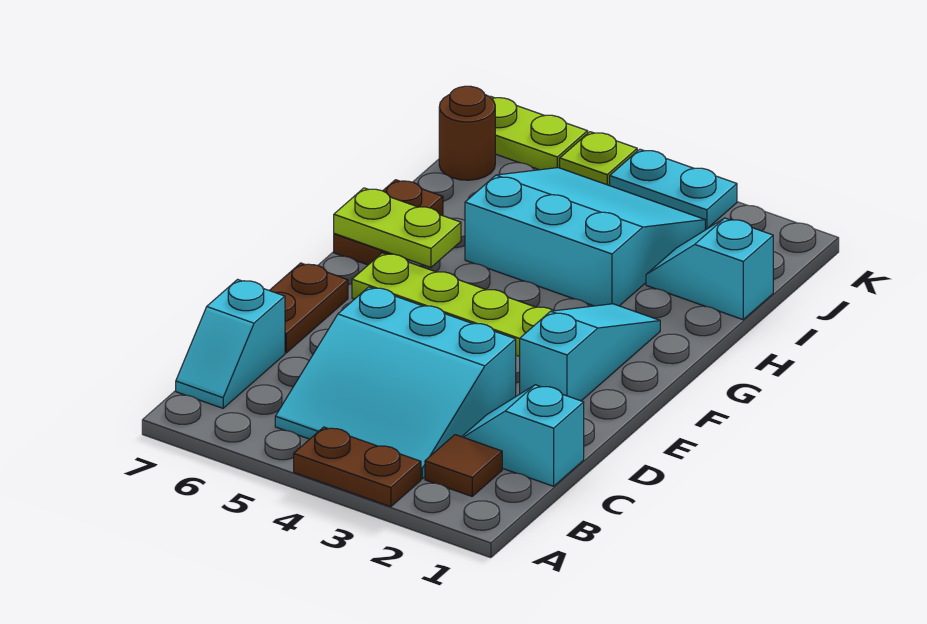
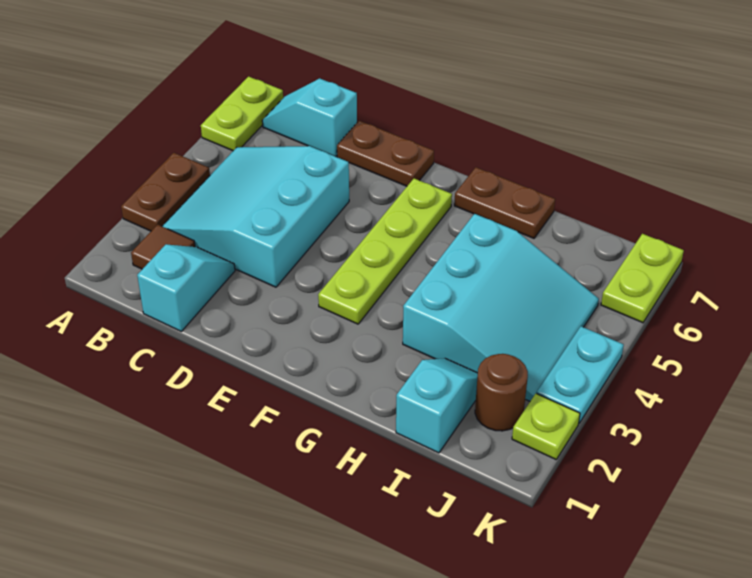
cyan slope E2:G2 level 1 top E -> none
lime plate G6:G7 level 2 -> lime plate A6:A7 level 1
brown round brick J7 level 1 -> brown round brick J2 level 1
lime plate K5 level 1 -> lime plate K2 level 1

